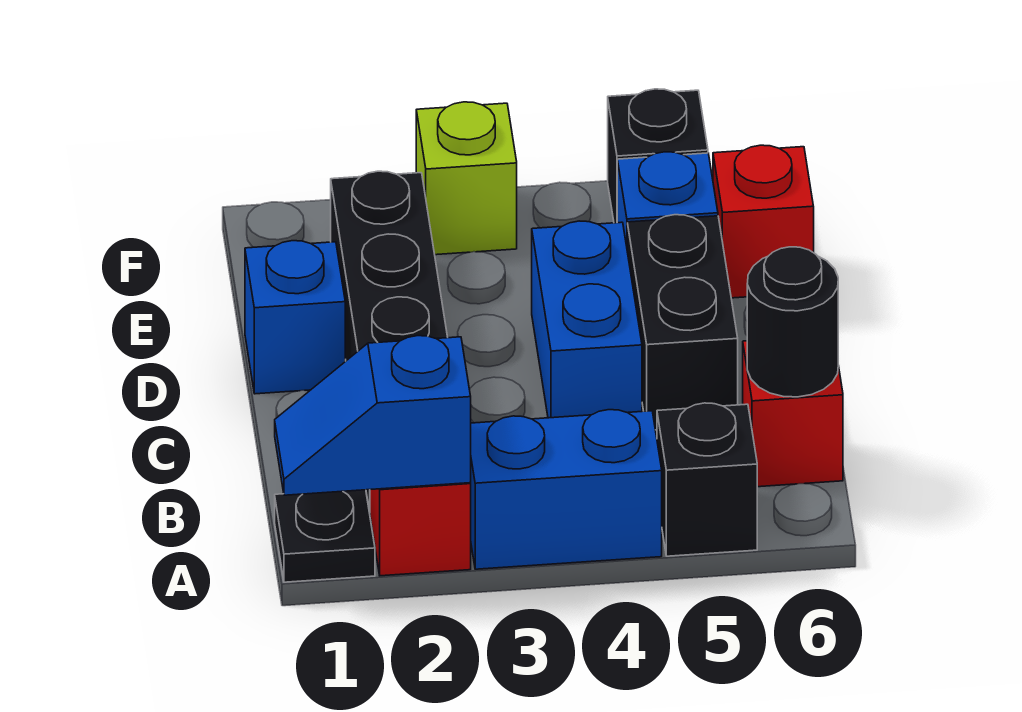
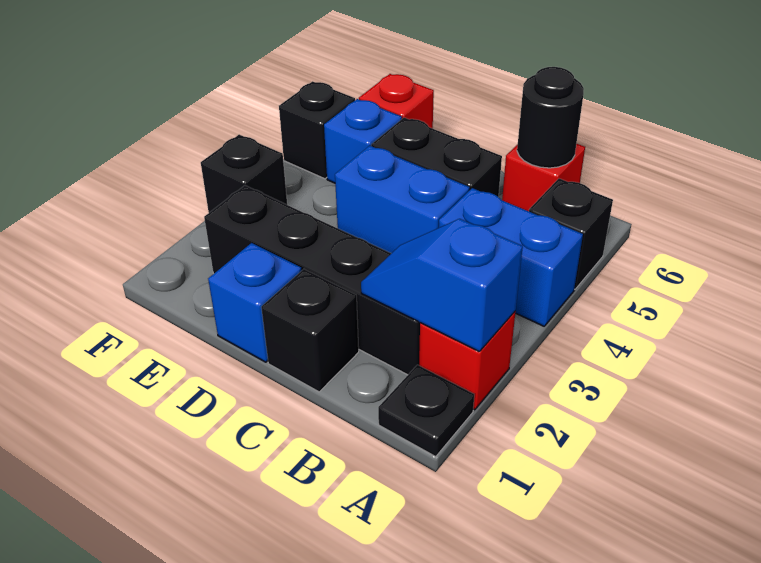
blue slope A1:A2 level 2 top 2 -> blue slope A2:B2 level 2 top A
blue brick A3:A4 level 1 -> blue brick A4:B4 level 1
none -> black brick C1 level 1
lime brick F3 level 1 -> black brick F3 level 1

